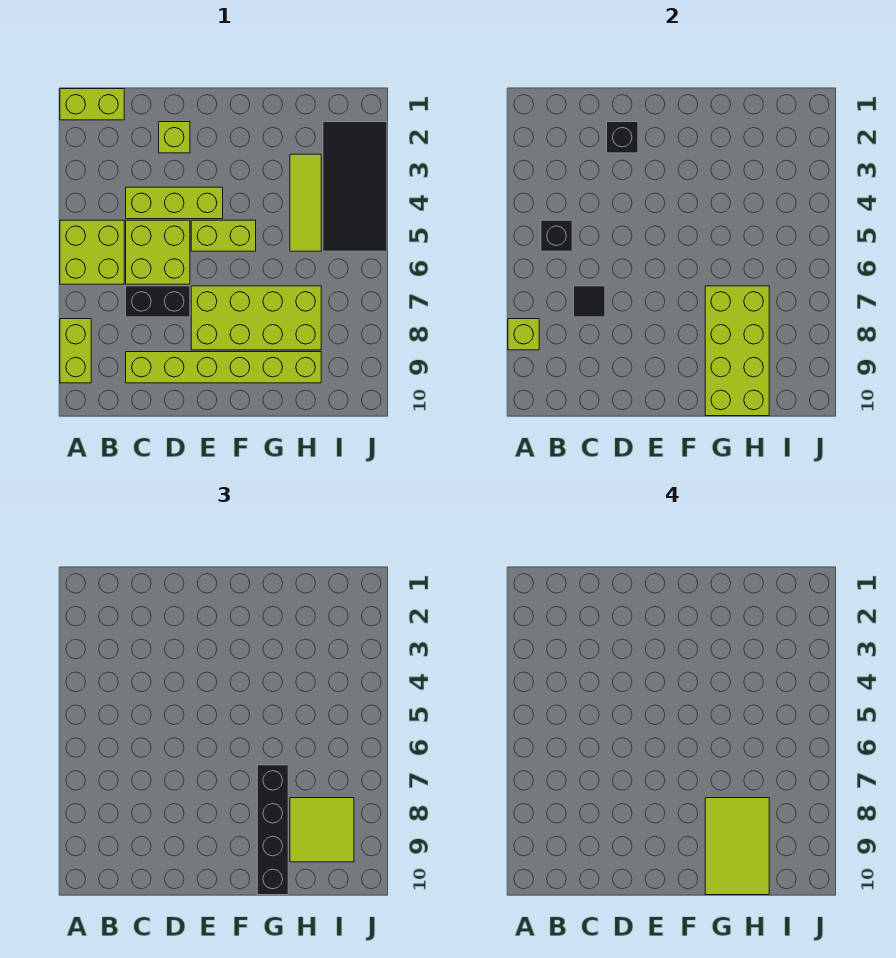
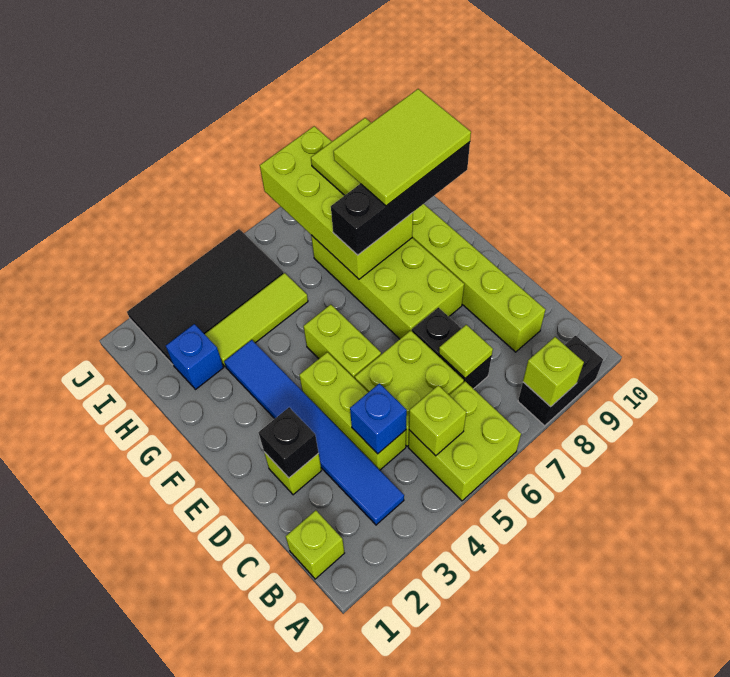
lime brick A1:B1 level 1 -> lime brick B1 level 1
lime brick A8:A9 level 1 -> black brick A8:A9 level 1
none -> blue tile B3:G3 level 1
black brick B5 level 2 -> lime brick B5 level 2
none -> blue brick C4 level 2
black tile C7 level 2 -> lime tile C7 level 2
lime brick G7:H10 level 2 -> lime brick G7:J8 level 2
none -> blue brick H2 level 1

